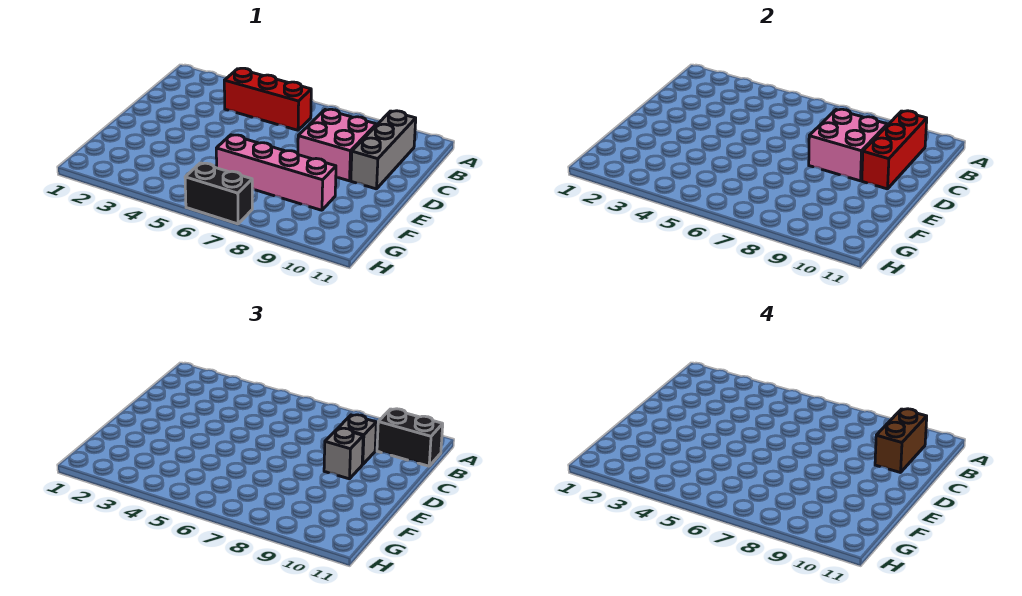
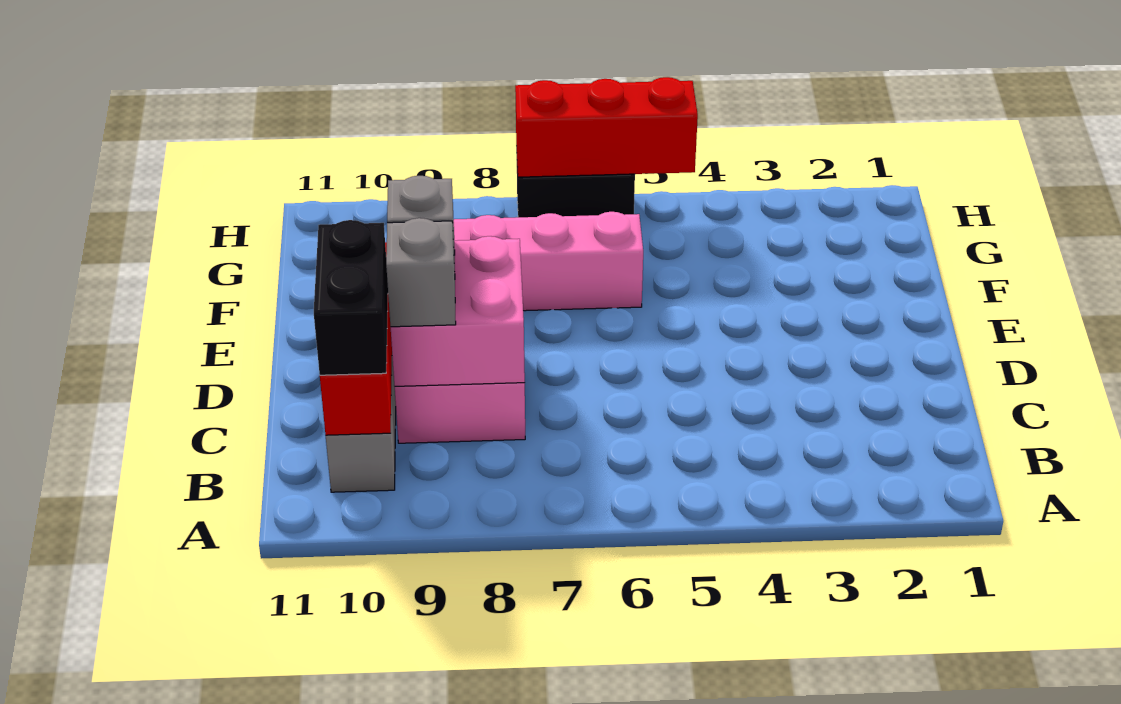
red brick B4:B6 level 1 -> red brick H5:H7 level 2
black brick B10:B11 level 3 -> black brick B10:C10 level 3
brown brick B10:C10 level 4 -> none

